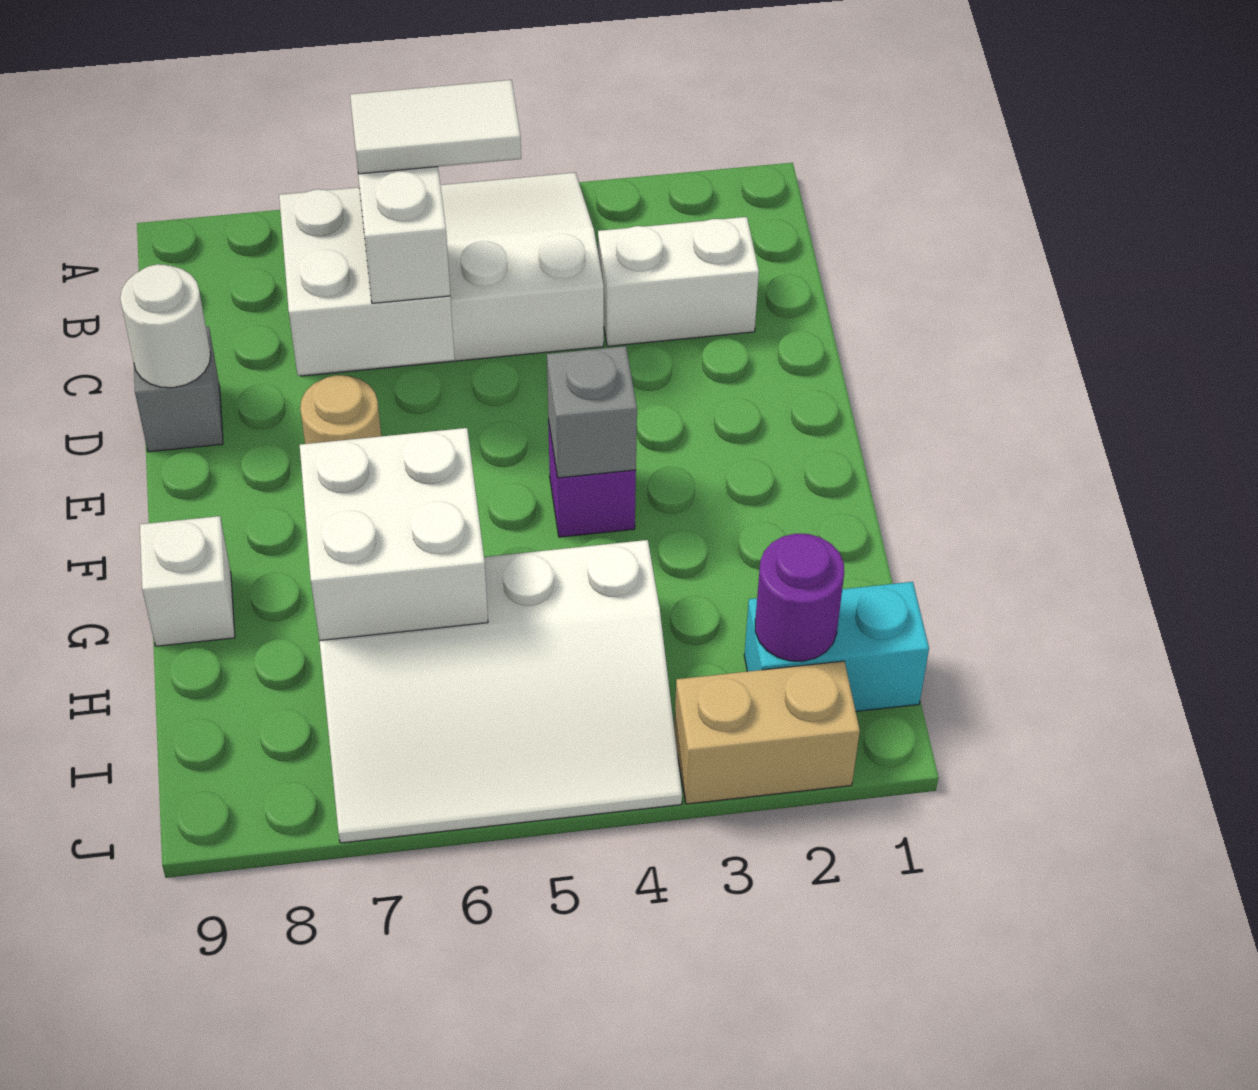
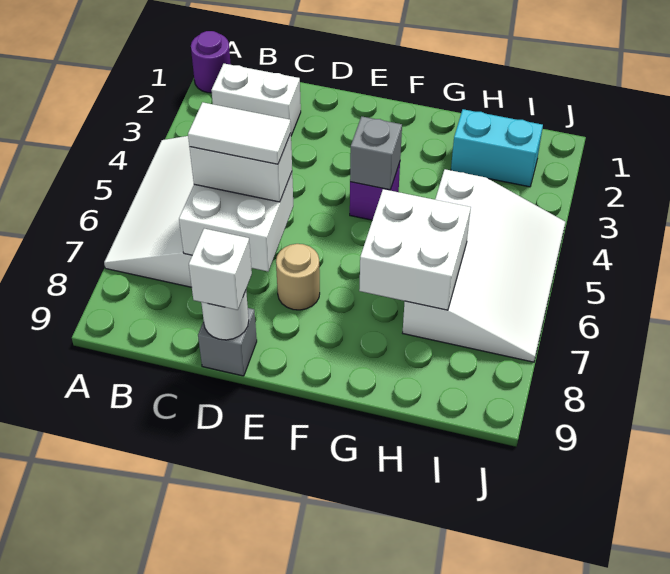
white brick C2:C3 level 1 -> white brick B2:C2 level 1
white tile C5:C6 level 4 -> white tile C6:D6 level 4
white brick G9 level 1 -> white brick D9 level 3
cyan brick I1:I2 level 1 -> cyan brick H2:I2 level 1
purple round brick I2 level 2 -> purple round brick A1 level 1
tan brick J2:J3 level 1 -> none

